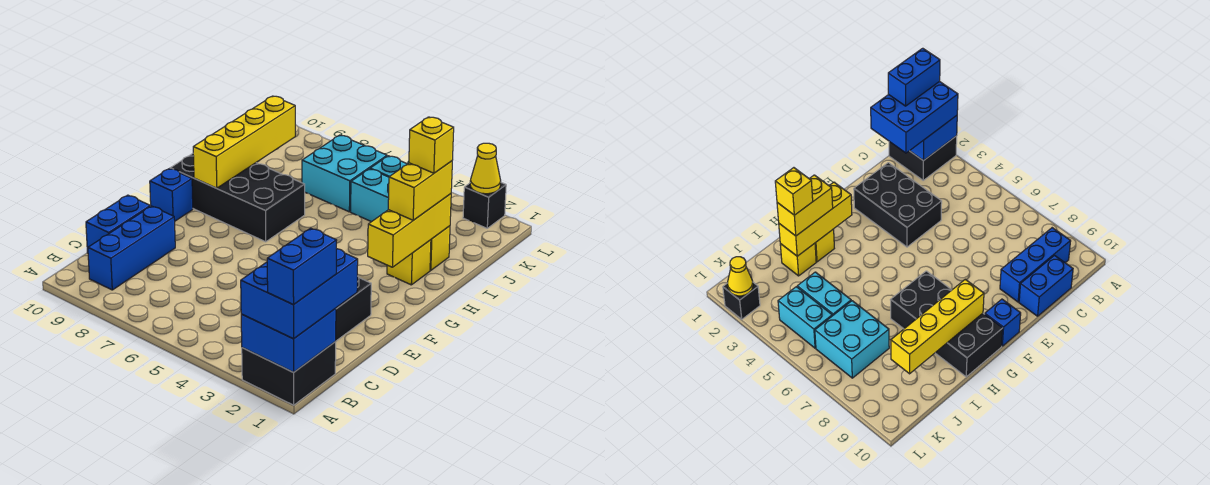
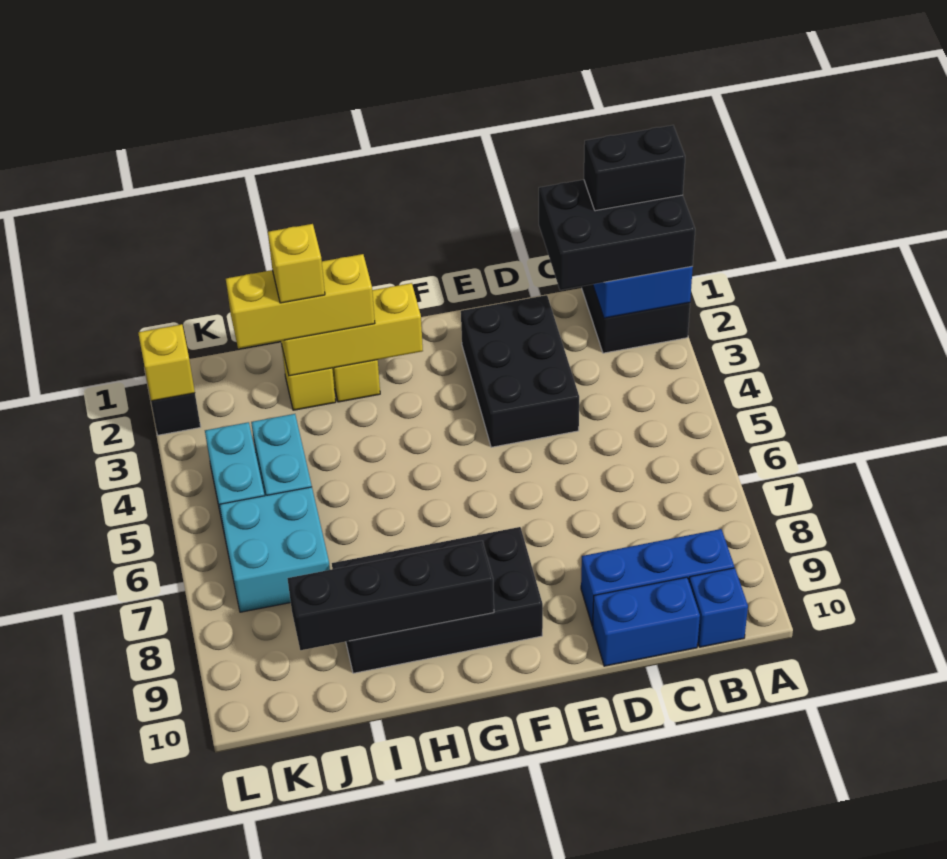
blue brick A1:C2 level 3 -> black brick A1:C2 level 3
blue brick A1:B1 level 4 -> black brick A1:B1 level 4
blue brick F10 level 1 -> blue brick B10 level 1
black brick G7:H10 level 1 -> black brick F8:I9 level 1
yellow brick G9:J9 level 2 -> black brick G9:J9 level 2
yellow brick H2:I2 level 3 -> yellow brick H2:J2 level 3
yellow cone L2 level 2 -> yellow brick L2 level 2

